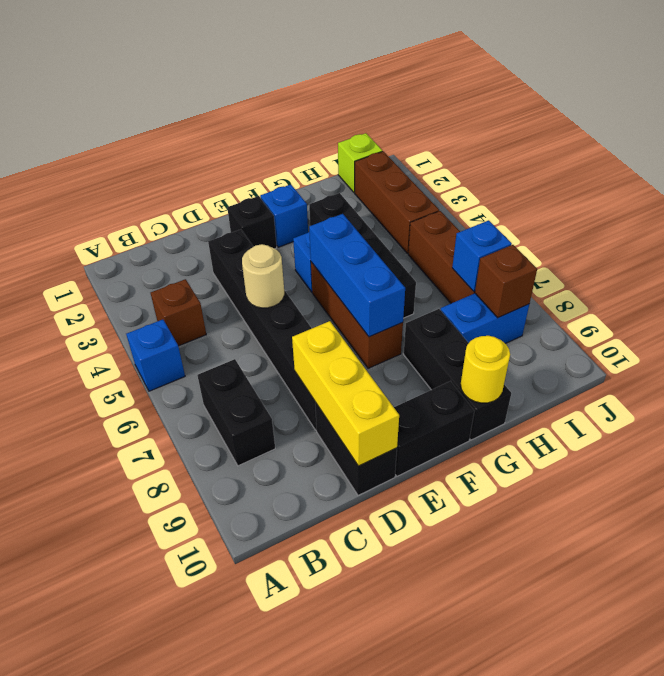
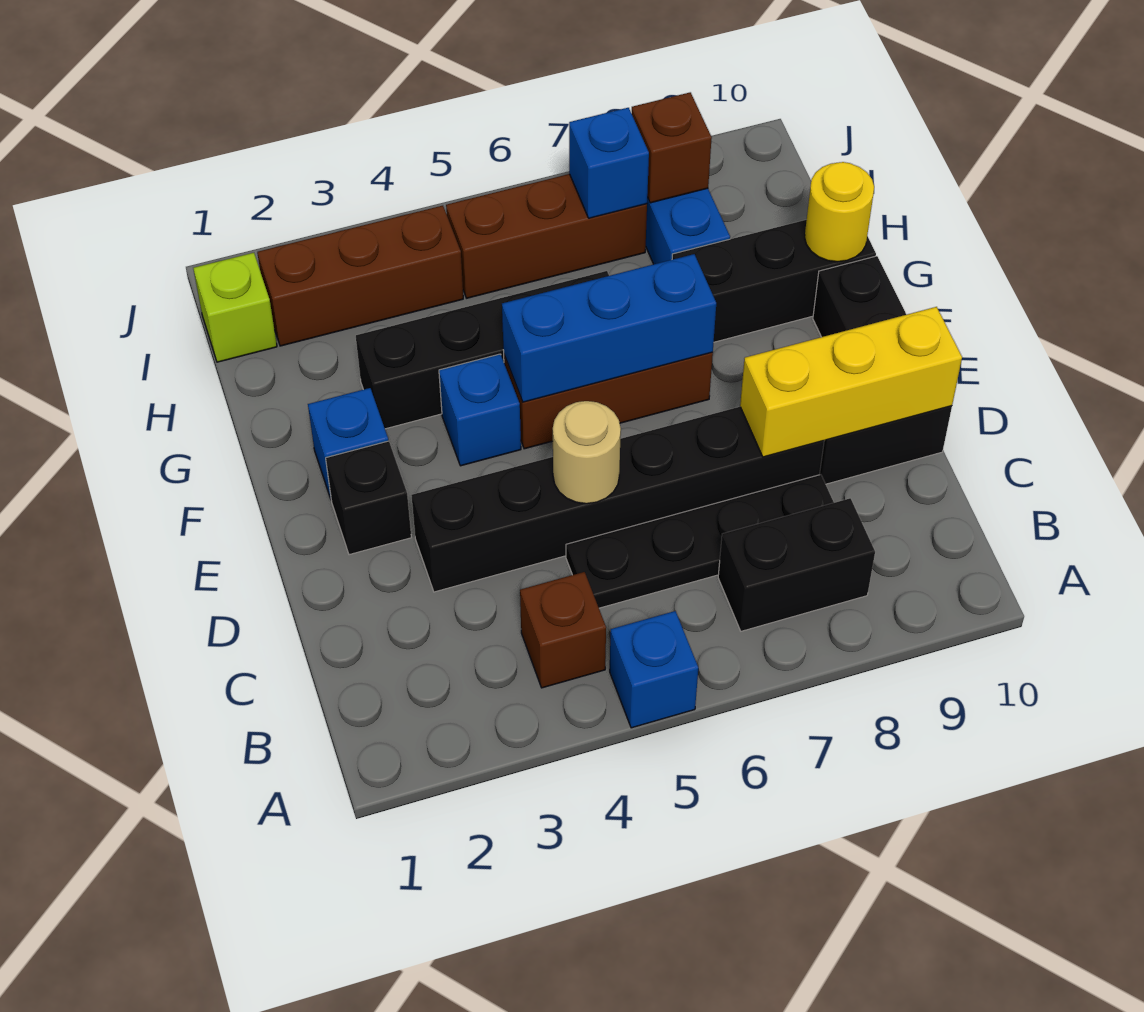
none -> black plate C5:C8 level 1

